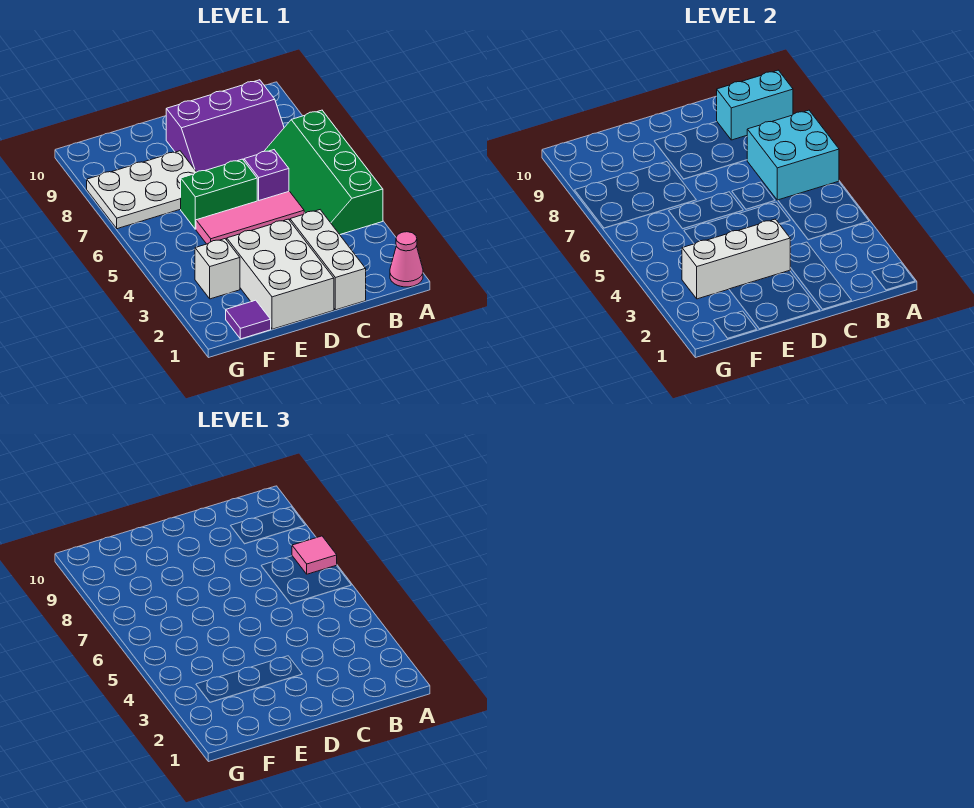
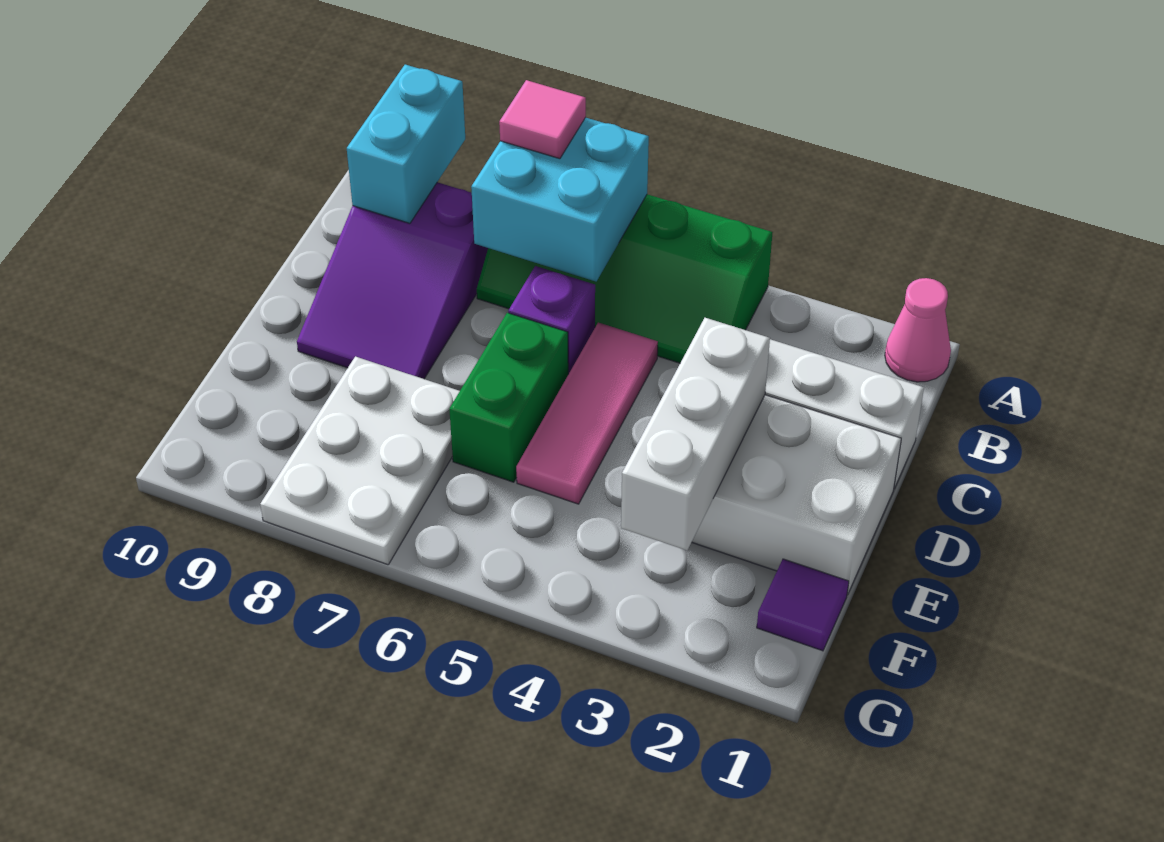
purple slope B8:D9 level 1 top 9 -> purple slope B8:D9 level 1 top B
white brick F3 level 1 -> none

